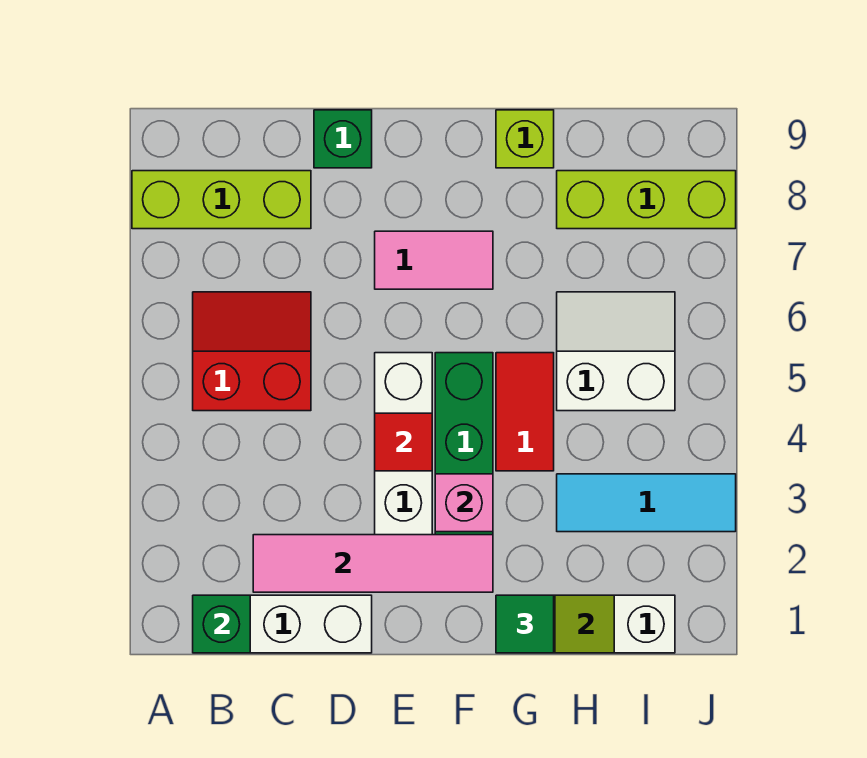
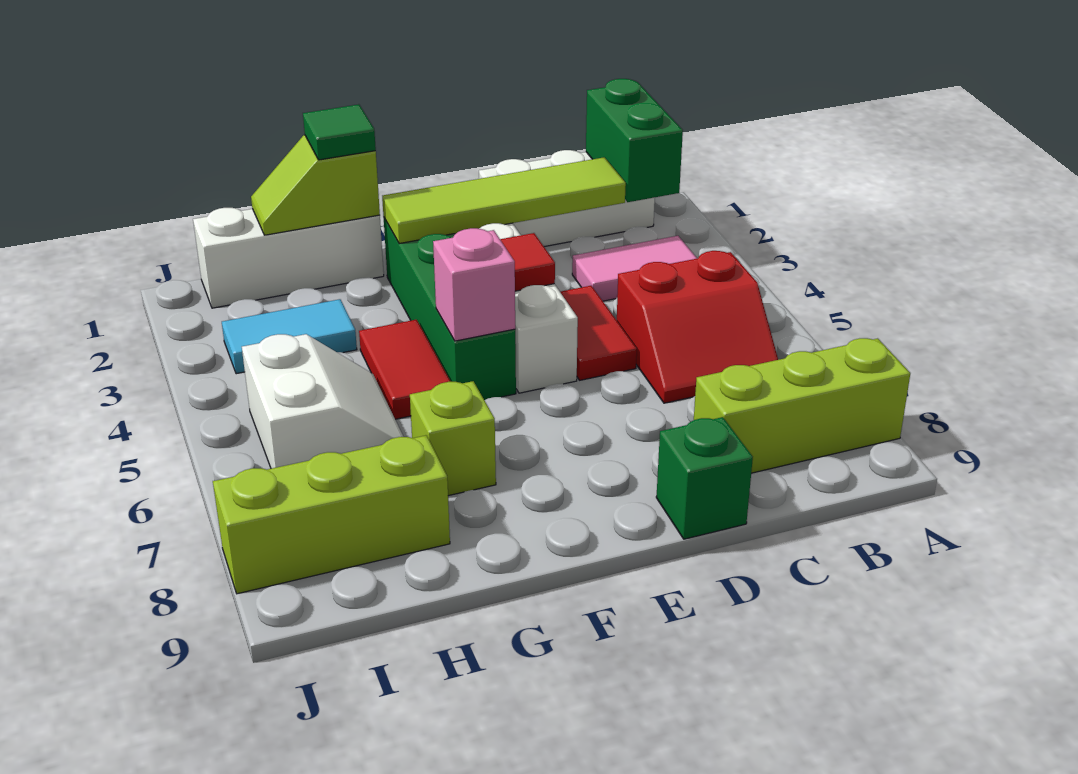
green brick B1 level 2 -> green brick B1:B2 level 2
pink tile C2:F2 level 2 -> lime tile C2:F2 level 2
none -> red tile D4:D5 level 1
pink tile E7:F7 level 1 -> pink tile B3:C3 level 1
pink brick F3 level 2 -> pink brick F5 level 2
lime brick G9 level 1 -> lime brick G7 level 1
cyan tile H3:J3 level 1 -> cyan tile H3:I3 level 1
white slope H5:I6 level 1 top 5 -> white slope H5:I6 level 1 top I

